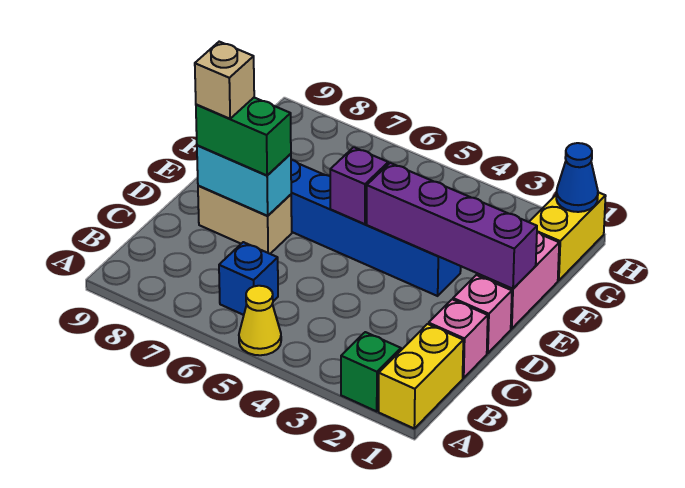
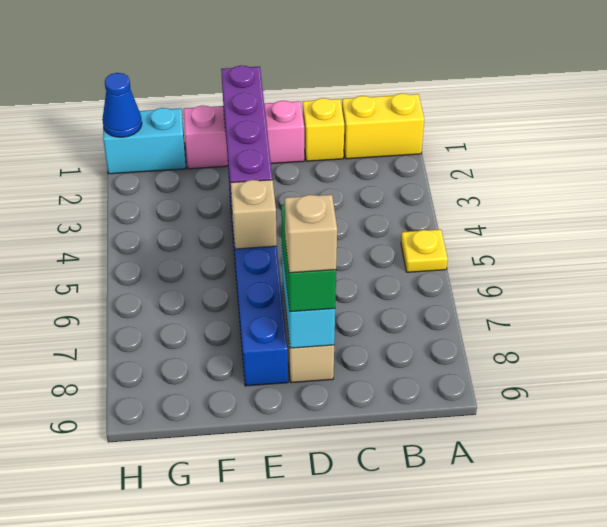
green brick A2 level 1 -> none
yellow cone A5 level 1 -> yellow plate A5 level 1
blue brick B6 level 1 -> none
pink brick C1 level 1 -> yellow brick C1 level 1
purple brick E5 level 2 -> tan brick E5 level 2
yellow brick G1:H1 level 1 -> cyan brick G1:H1 level 1

